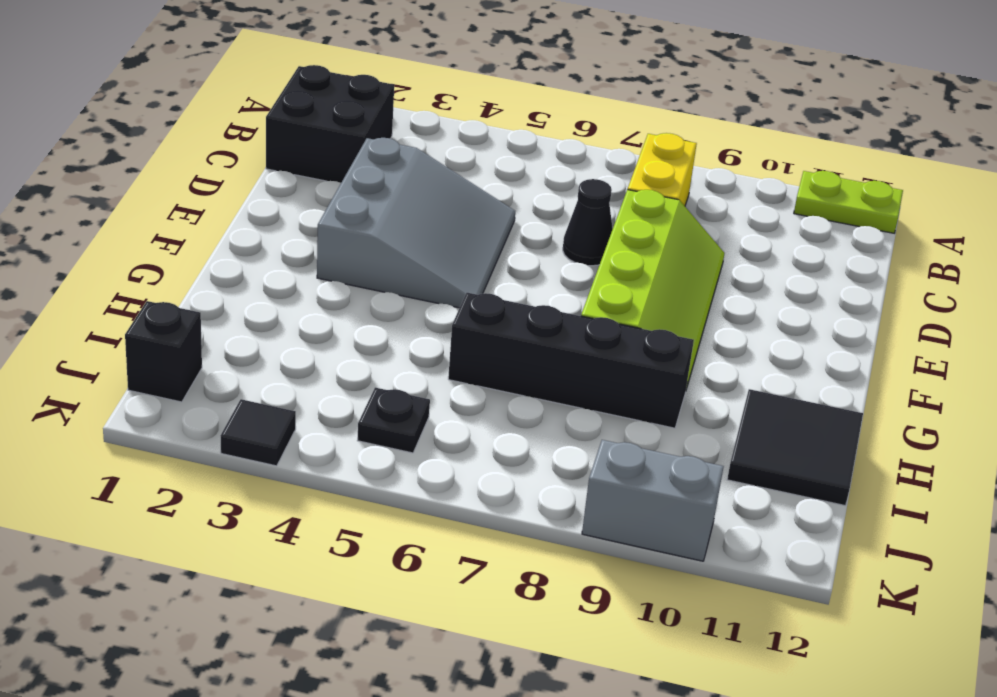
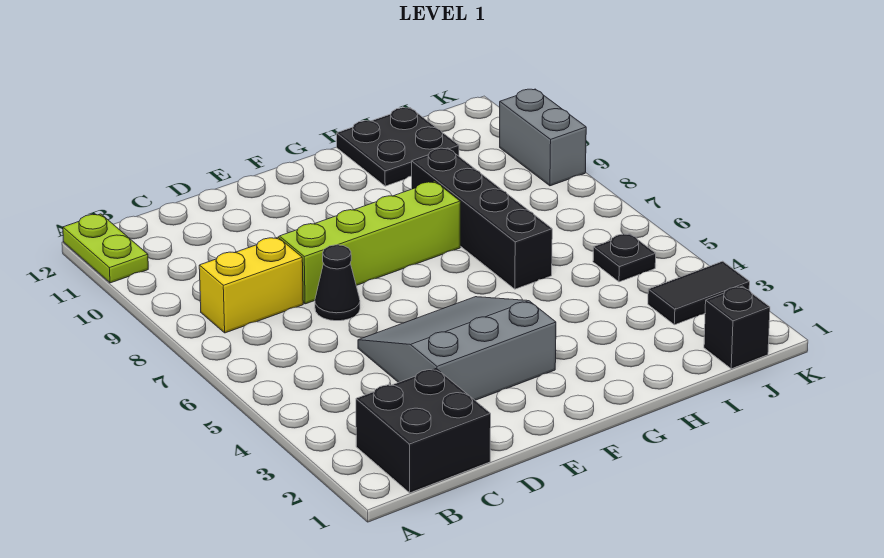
black tile H11:I12 level 1 -> black plate H11:I12 level 1
black tile K3 level 1 -> black tile J3:K3 level 1

